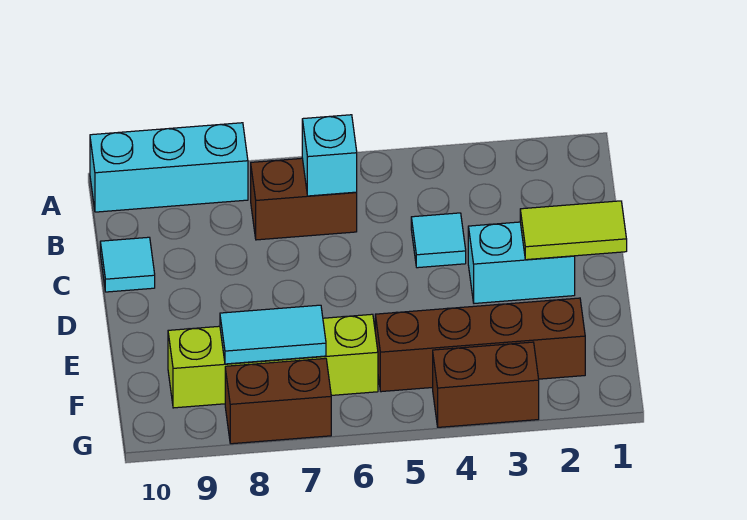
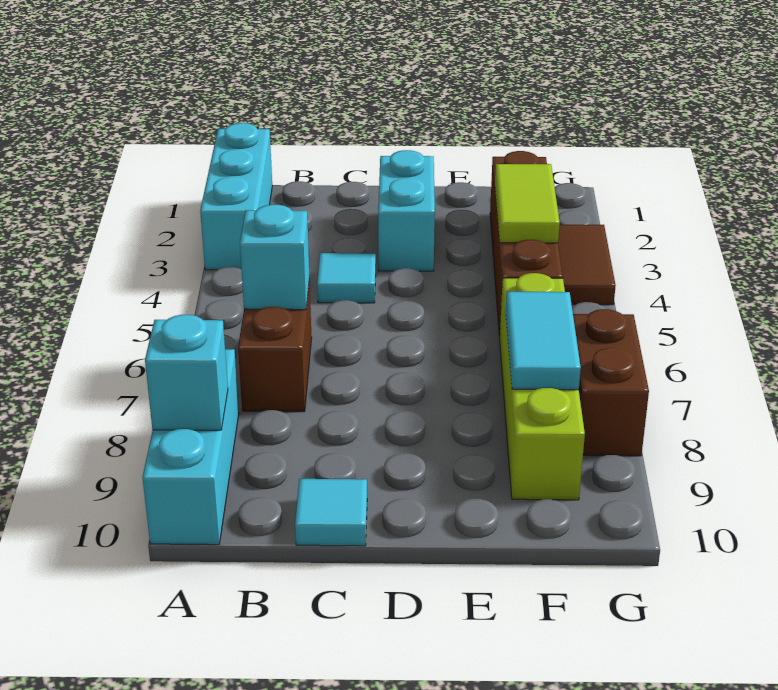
none -> cyan brick A1:A3 level 1
none -> cyan brick A9 level 2
lime tile D1:D2 level 2 -> lime tile F3:F4 level 2
brown brick G3:G4 level 1 -> brown tile G3:G4 level 1

